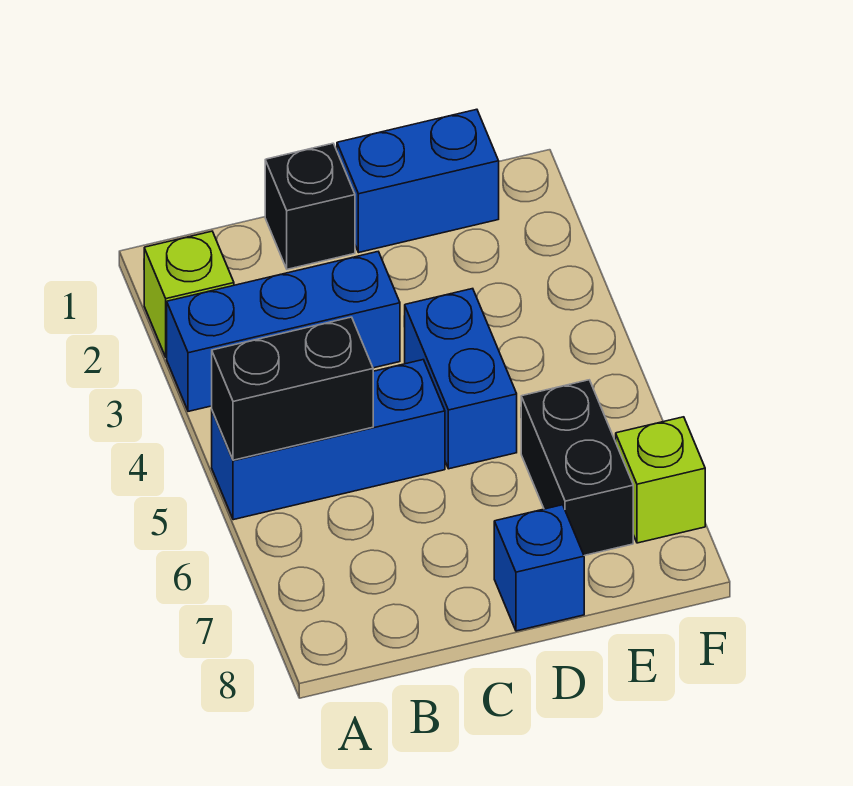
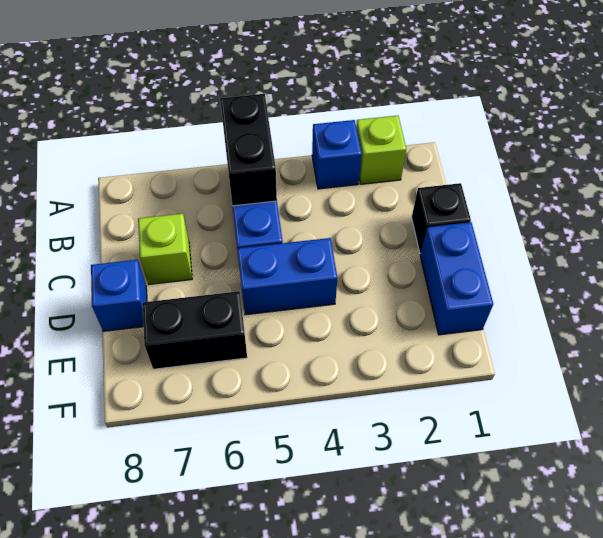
blue brick A3:C3 level 1 -> blue brick A3 level 1
lime brick F7 level 1 -> lime brick C7 level 1

